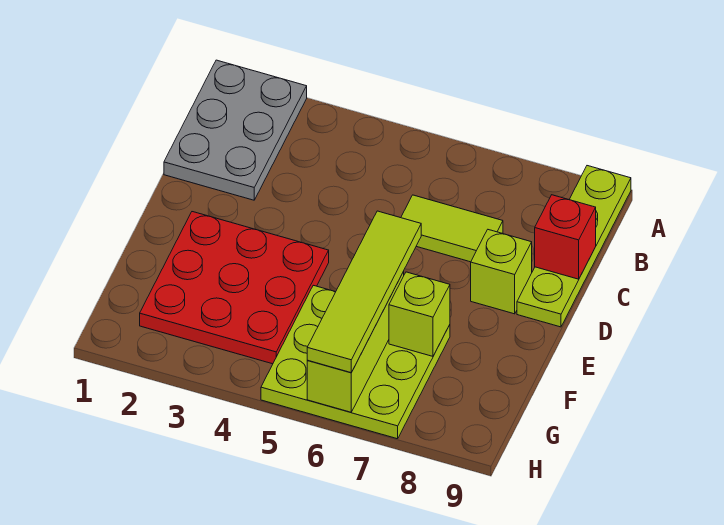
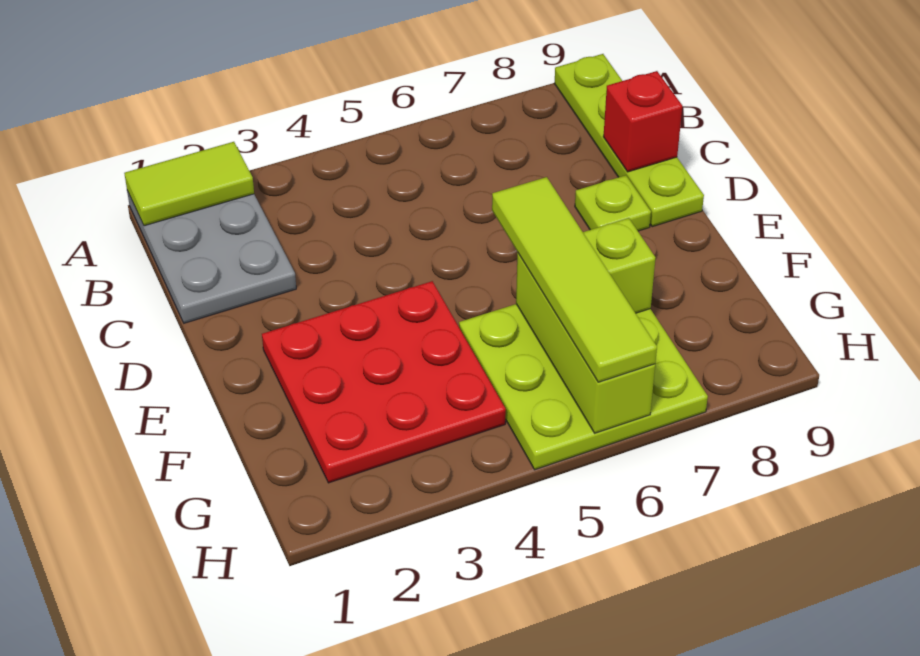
lime tile C6:C7 level 1 -> lime tile A1:A2 level 2
lime brick D8 level 1 -> lime plate D8 level 1

